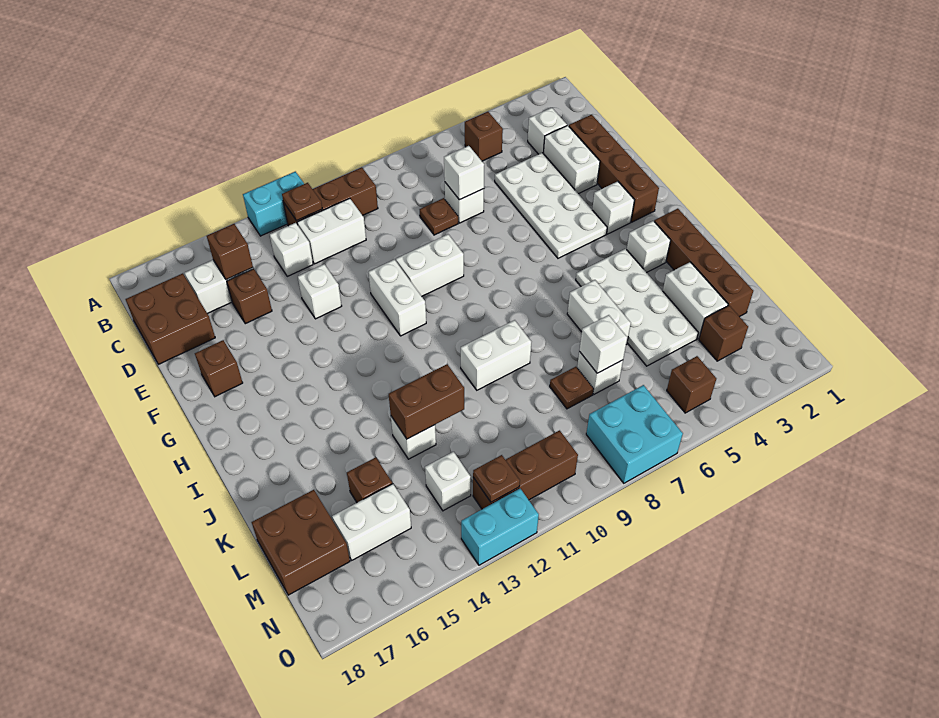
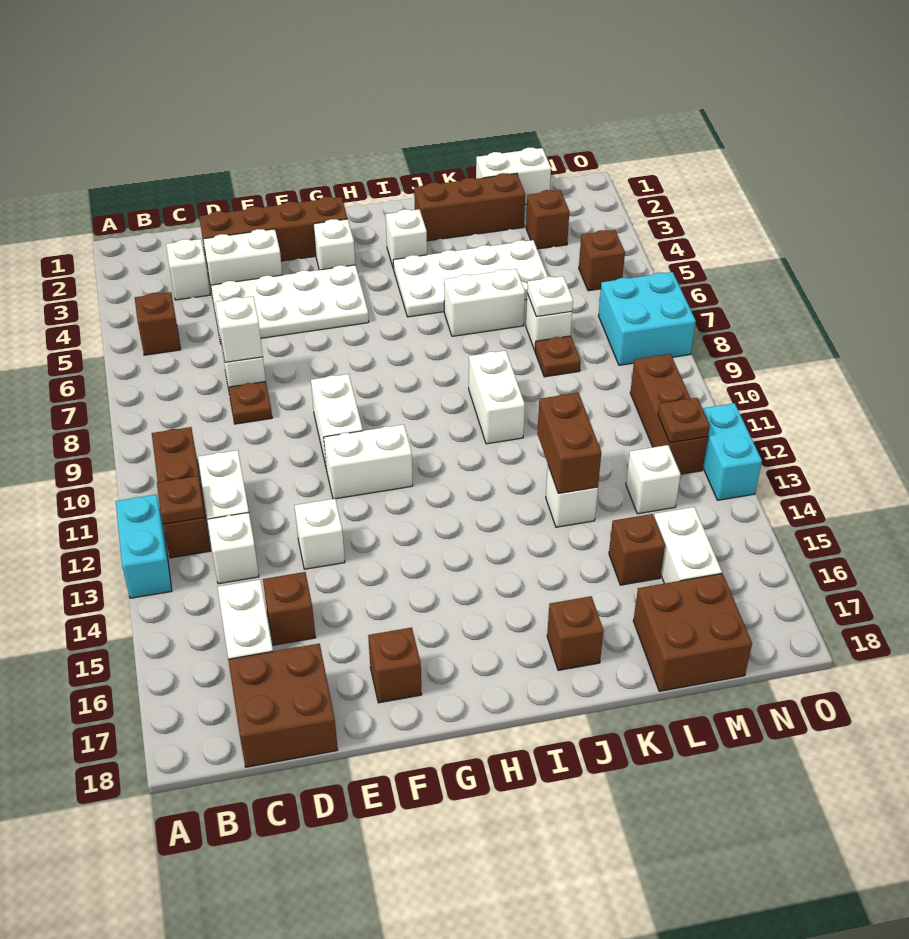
brown brick C15 level 2 -> brown brick J17 level 1
brown brick I2:L2 level 1 -> brown brick J2:L2 level 1
white brick K3:L3 level 1 -> white brick L1:M1 level 1
white brick L7 level 2 -> white plate L7 level 2

